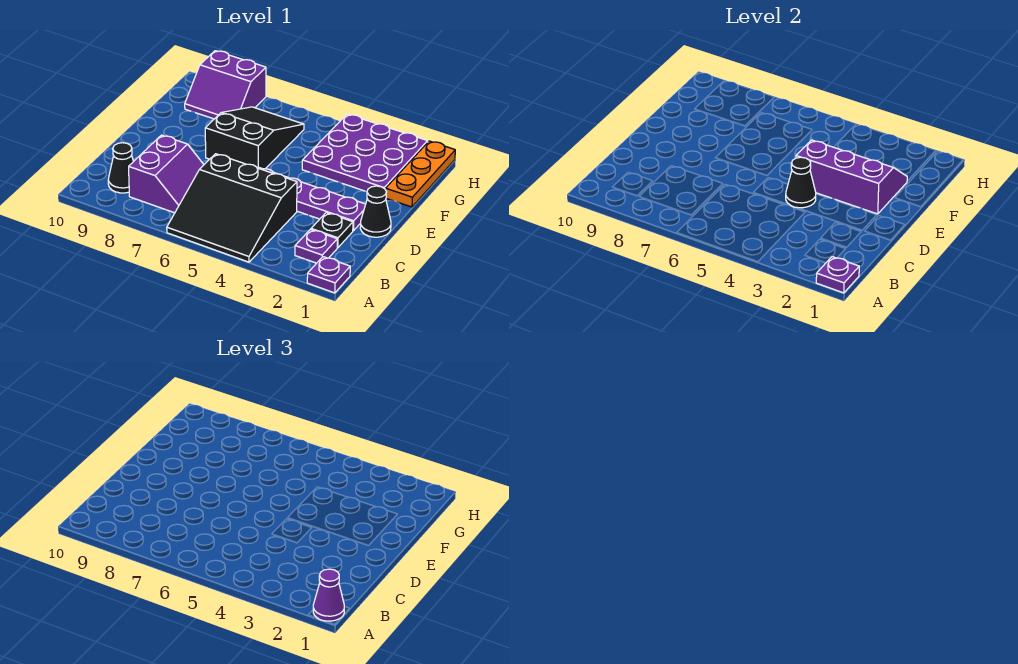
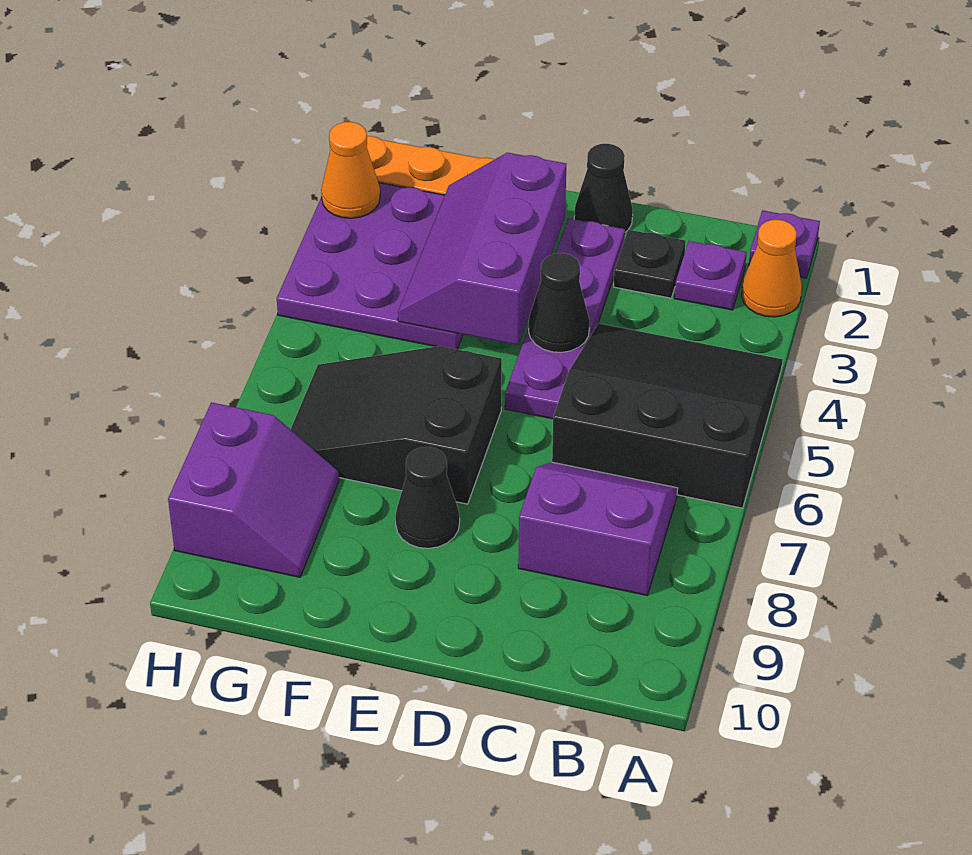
purple plate A1 level 2 -> none
purple cone A1 level 3 -> none
none -> orange cone A2 level 1
black slope A4:C6 level 1 top C -> black slope A4:C6 level 1 top 6
black cone B9 level 1 -> black cone E8 level 1
none -> orange cone H2 level 2

